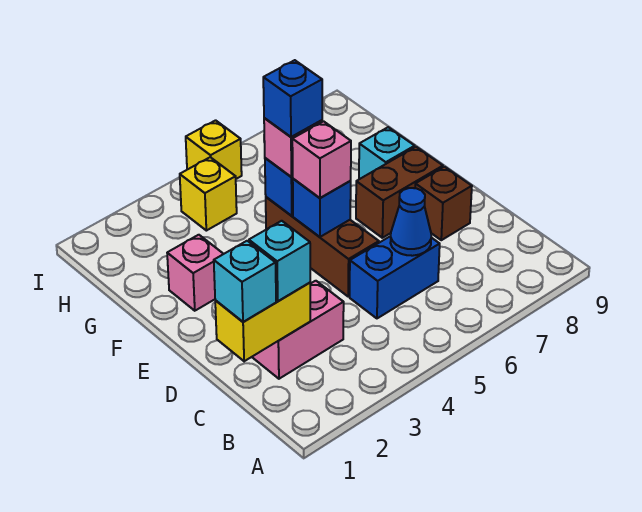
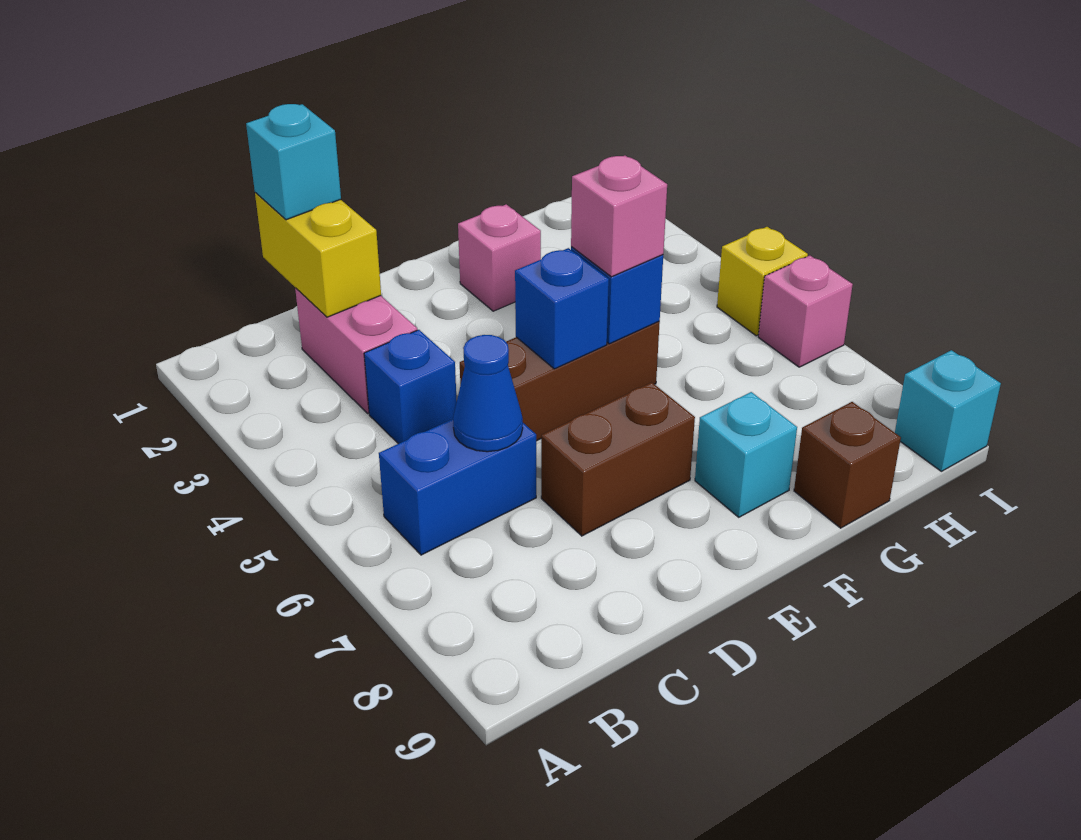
cyan brick C2 level 3 -> cyan brick I9 level 1
blue brick C5:C6 level 1 -> blue brick B6:C6 level 1
brown brick D8 level 1 -> brown brick G9 level 1
pink brick E5 level 3 -> pink brick I6 level 1
brown brick E7:E8 level 1 -> brown brick D7:E7 level 1
blue brick F5 level 4 -> blue brick C4 level 1
yellow brick H4 level 1 -> none

